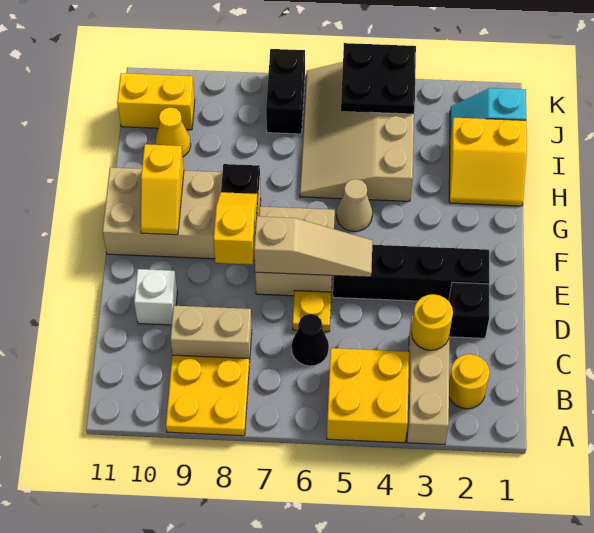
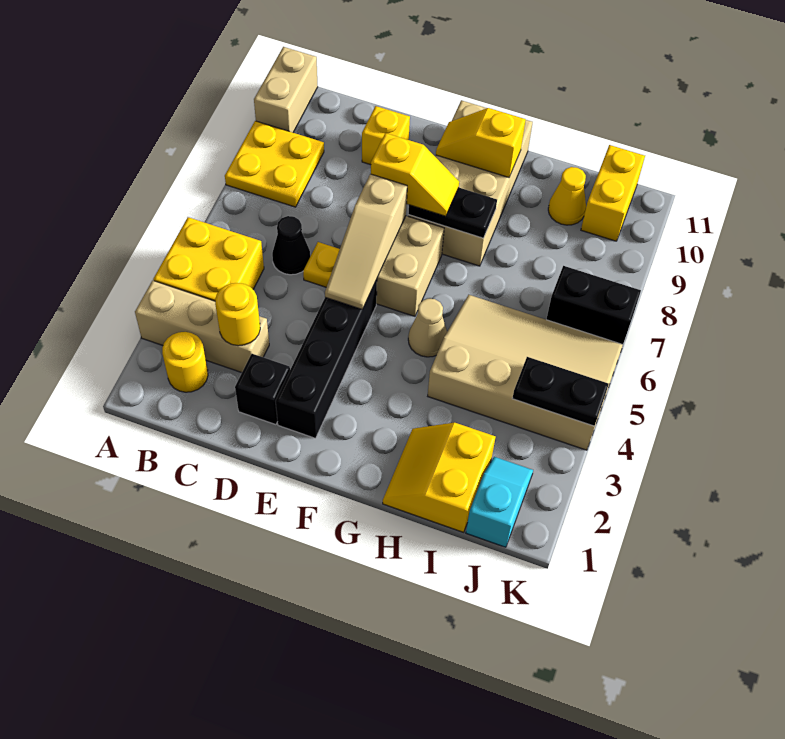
tan brick C8:C9 level 1 -> tan brick A10:A11 level 1
white brick D10 level 1 -> yellow brick D10 level 1
black plate J4:K5 level 2 -> black plate J4:K4 level 2

